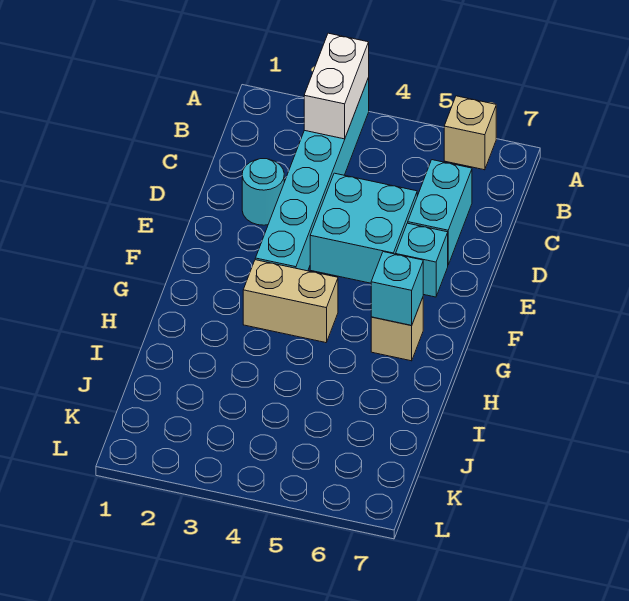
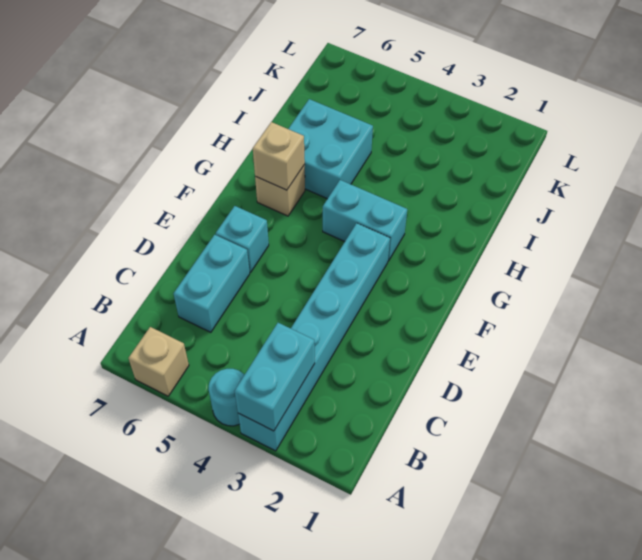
white brick A3:B3 level 2 -> cyan brick A3:B3 level 2
cyan round brick D2 level 1 -> cyan round brick A4 level 1
cyan brick D4:E5 level 1 -> cyan brick H5:I6 level 1
tan brick G3:G4 level 1 -> cyan brick G3:G4 level 1
cyan brick G6 level 2 -> tan brick G6 level 2

